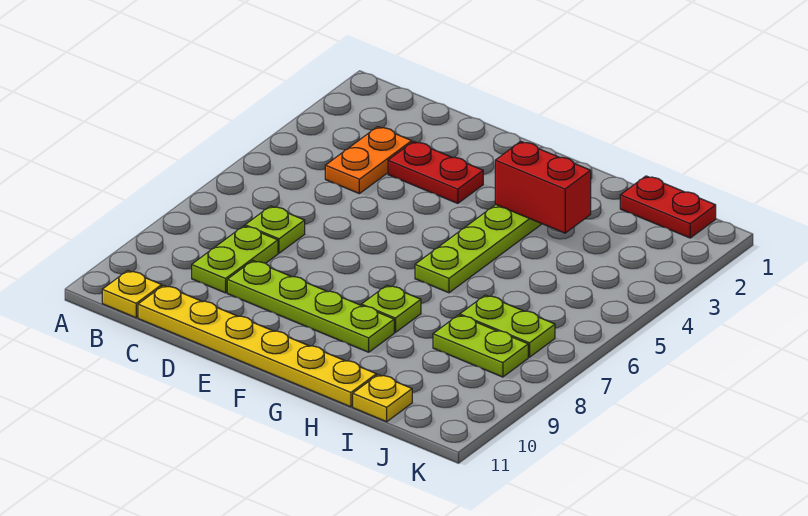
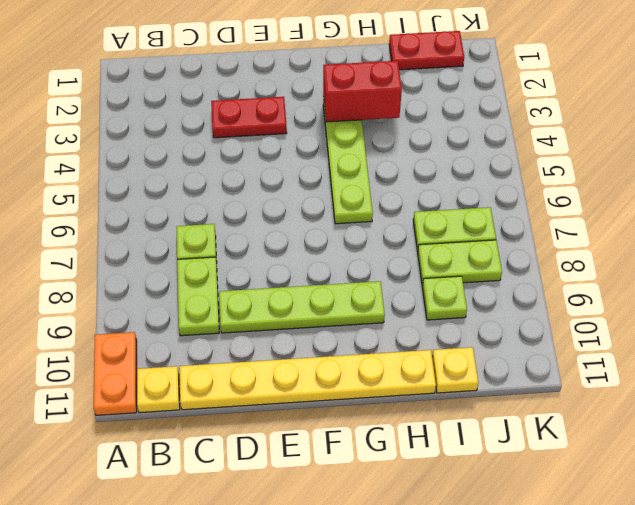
orange plate C3:C4 level 1 -> orange plate A10:A11 level 1
lime plate G8 level 1 -> lime plate I9 level 1

